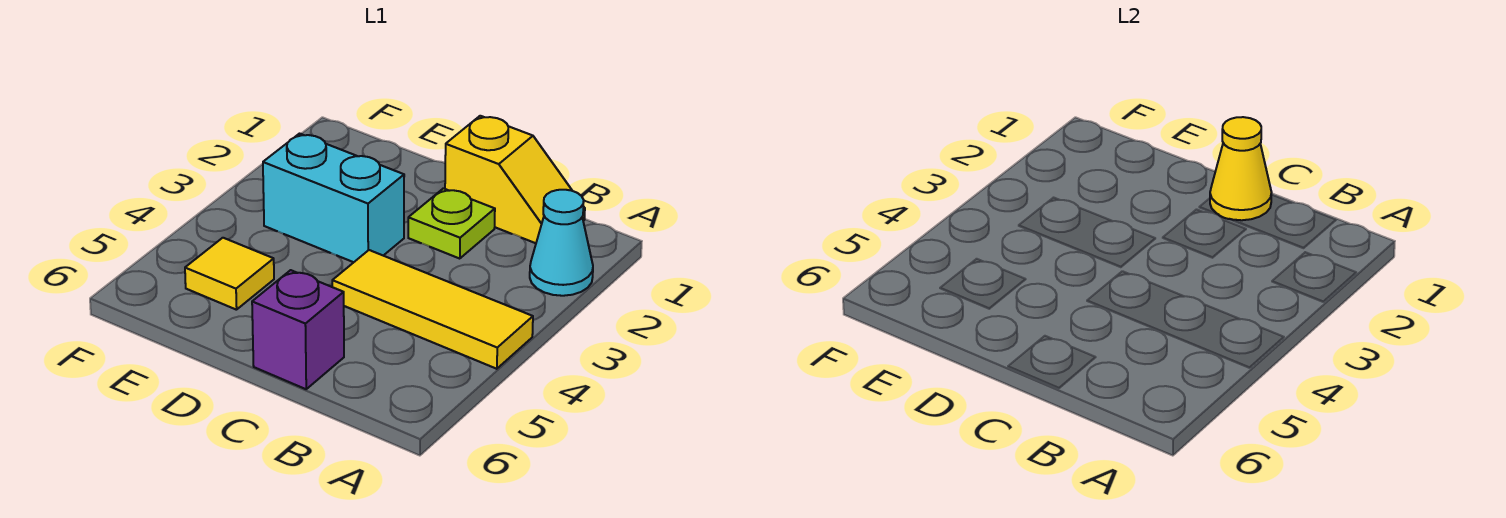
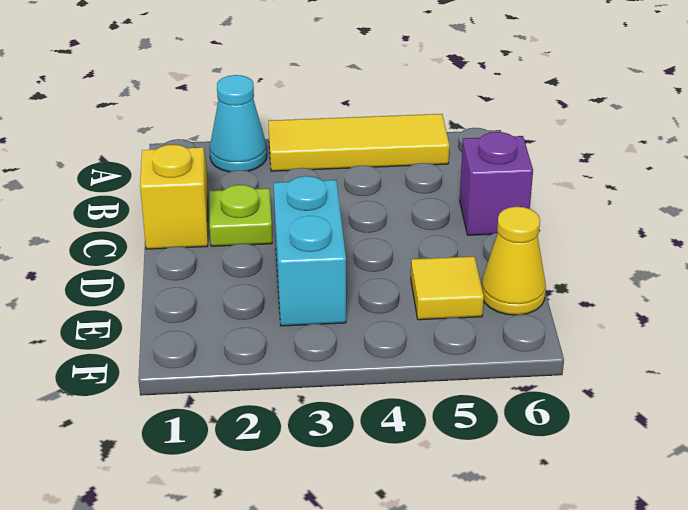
yellow tile A4:C4 level 1 -> yellow tile A3:A5 level 1
yellow cone C1 level 2 -> yellow cone E6 level 1

